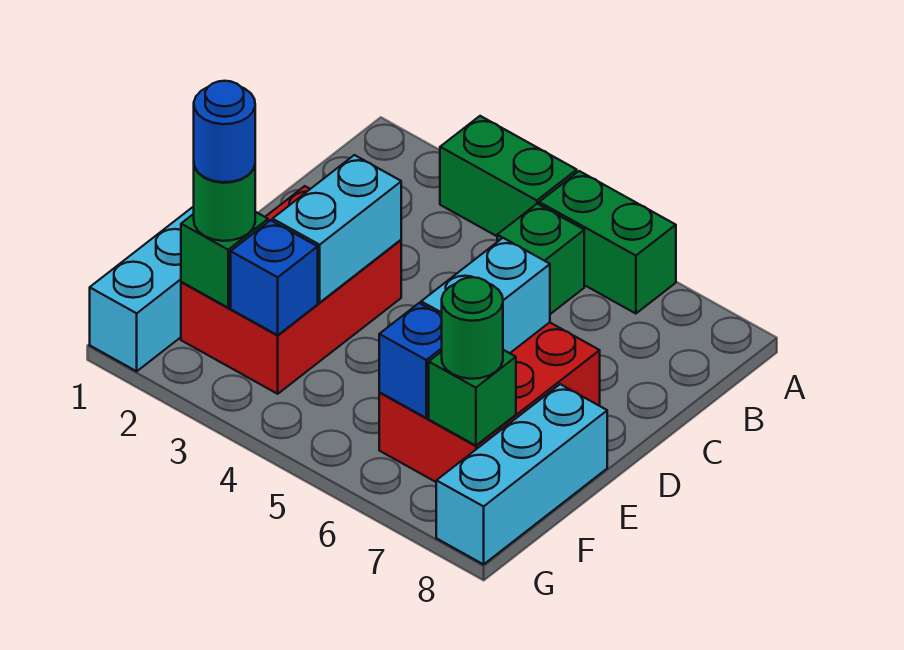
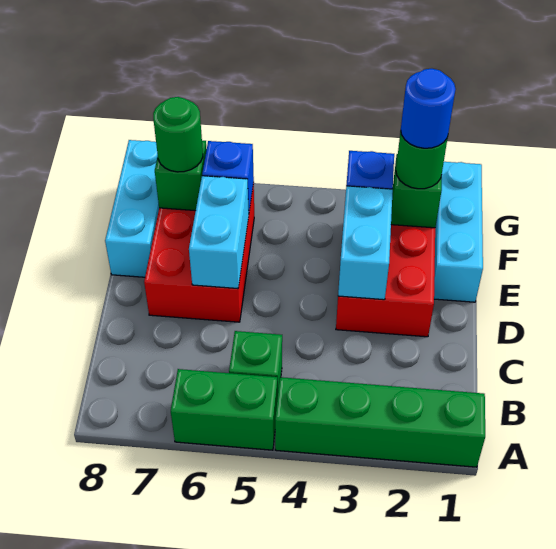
green brick A3:A4 level 1 -> green brick A1:A4 level 1

